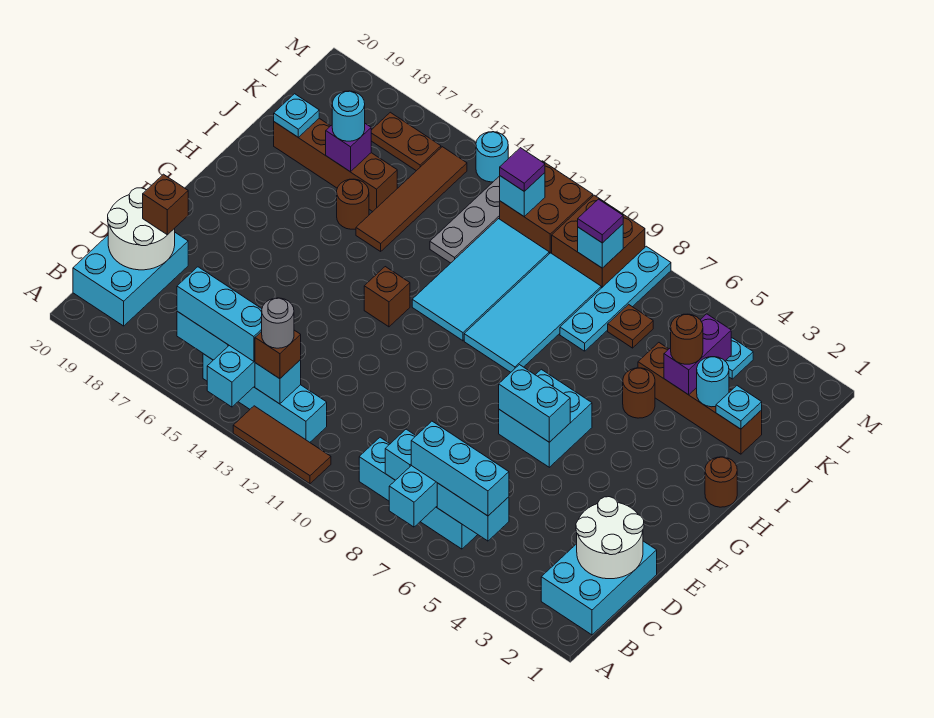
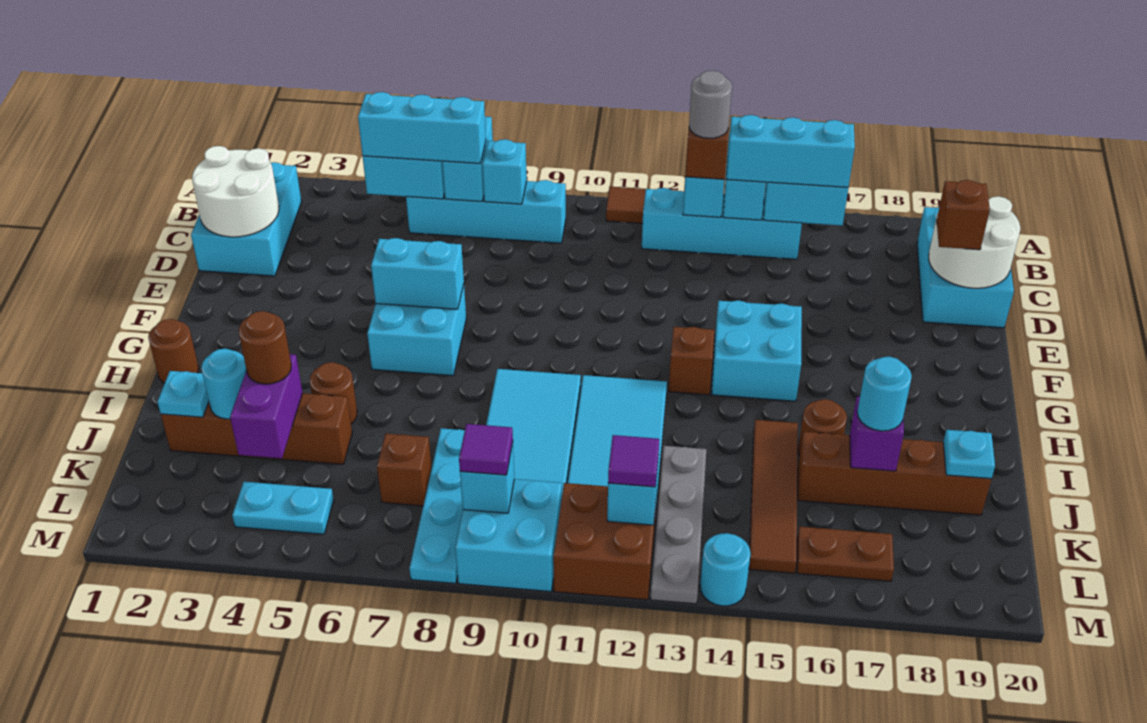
none -> cyan brick F14:G15 level 1
brown plate K7 level 1 -> brown brick K7 level 1
brown brick L9:M10 level 1 -> cyan brick L9:M10 level 1

